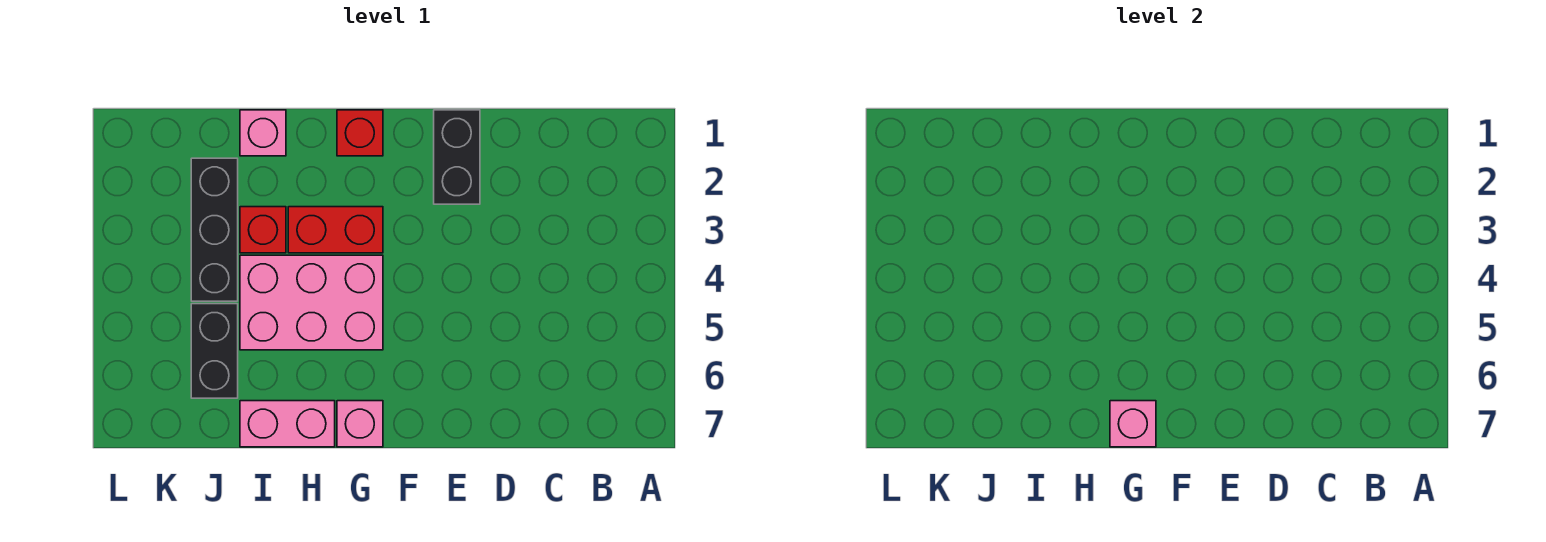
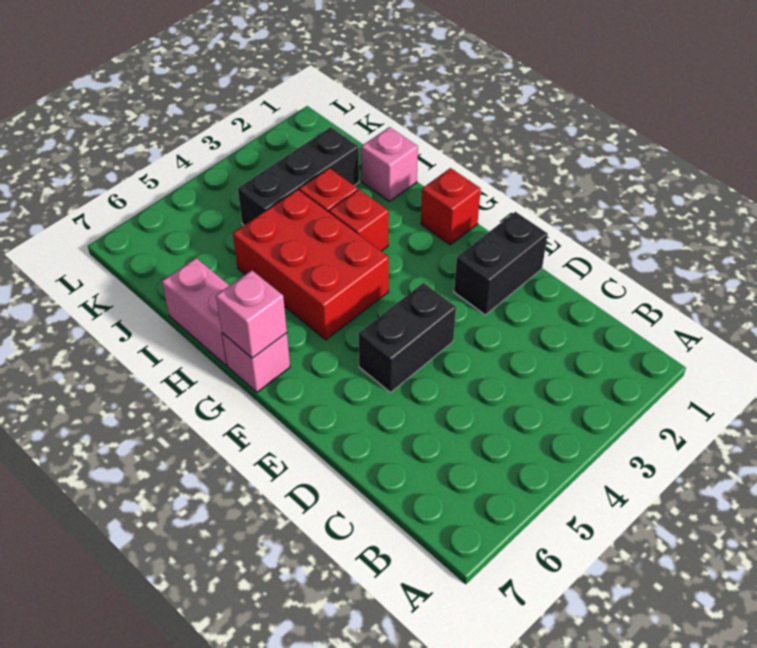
red brick G3:H3 level 1 -> red brick H3 level 1
pink brick G4:I5 level 1 -> red brick G4:I5 level 1
black brick J5:J6 level 1 -> black brick E4:E5 level 1

